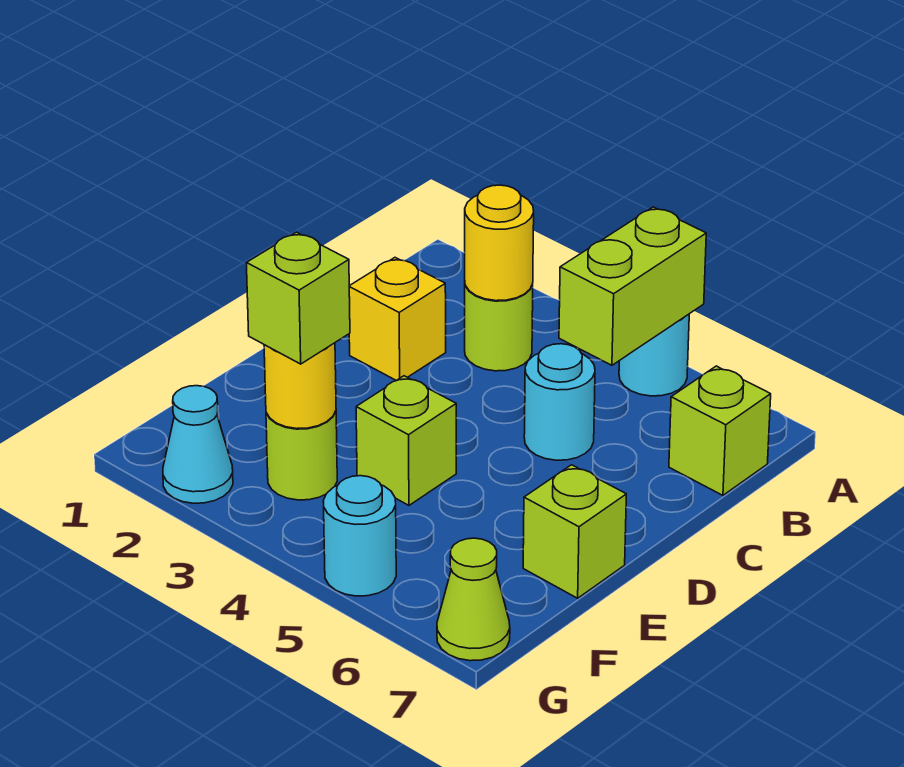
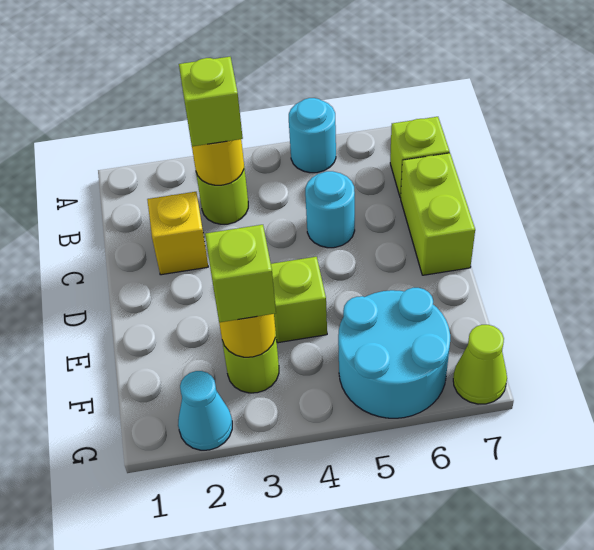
lime brick A5:B5 level 2 -> lime brick C7:D7 level 1
lime brick E7 level 1 -> lime brick B3 level 3
cyan round brick G5 level 1 -> cyan round brick F5:G6 level 1

